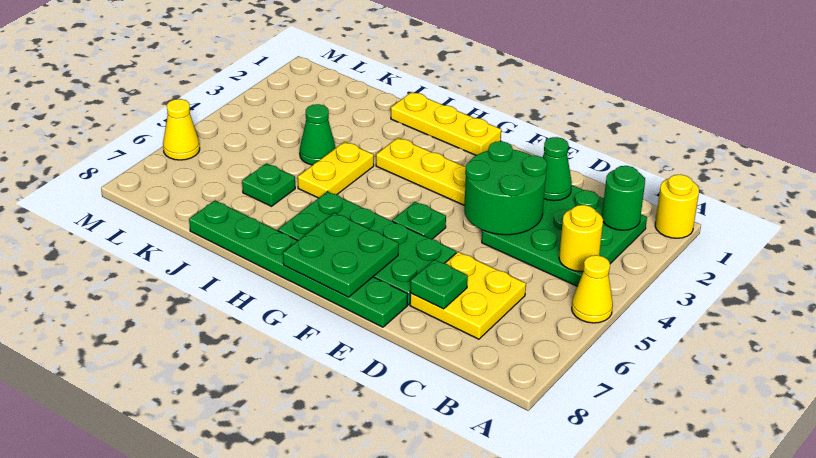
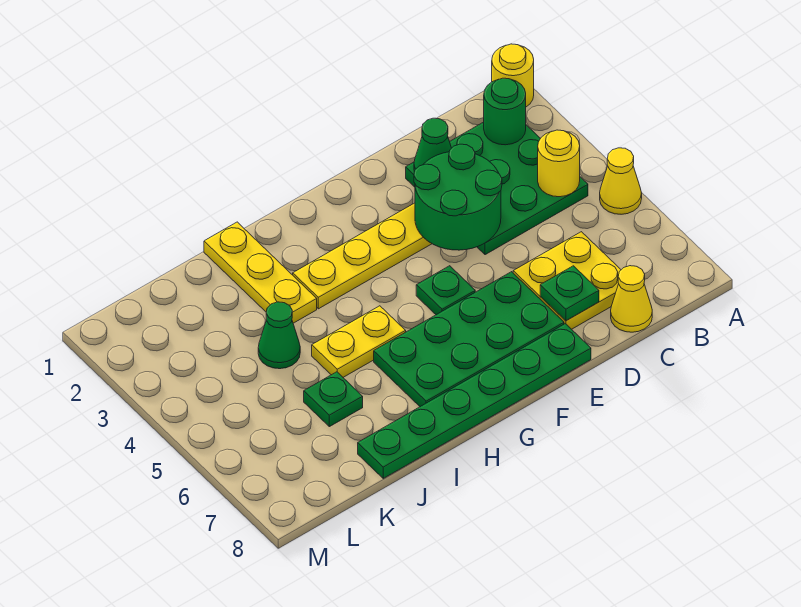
green plate F7:G8 level 2 -> none
yellow plate G1:I1 level 1 -> yellow plate I1:I3 level 1
yellow plate I4:I5 level 1 -> yellow plate H5:I5 level 1
yellow cone M6 level 1 -> yellow cone C8 level 1

